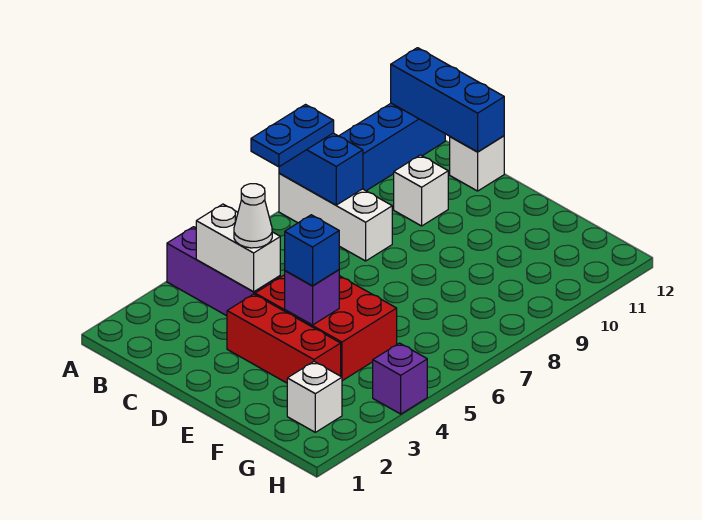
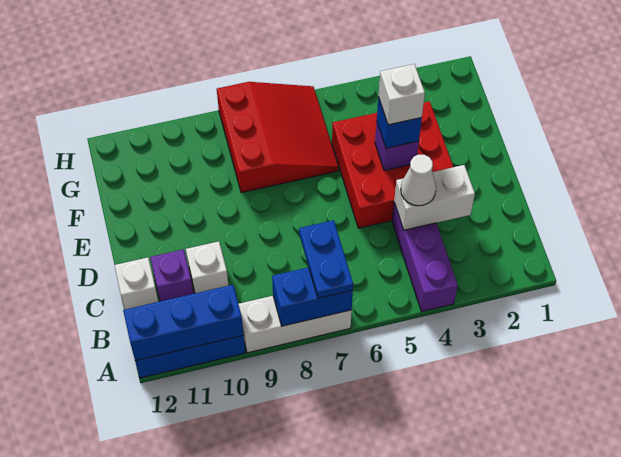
blue plate A7:A8 level 3 -> blue plate A7:B7 level 3
white brick A8:C8 level 1 -> white brick A7:A9 level 1
blue brick A8:B8 level 2 -> blue brick A7:A8 level 2
blue brick A12:C12 level 2 -> blue brick A10:A12 level 2
white brick B4:C4 level 2 -> white brick C3:C4 level 2
none -> red slope F6:H8 level 1 top 8
white brick G2 level 1 -> white brick E4 level 4
purple brick H4 level 1 -> purple brick C11 level 1

